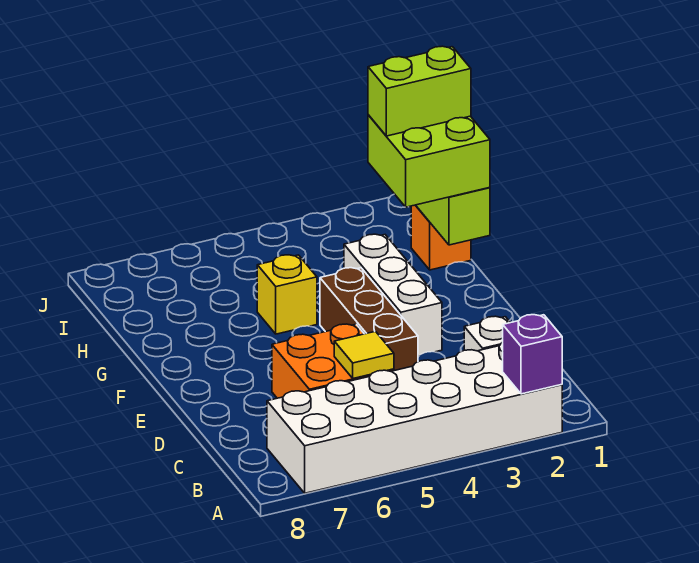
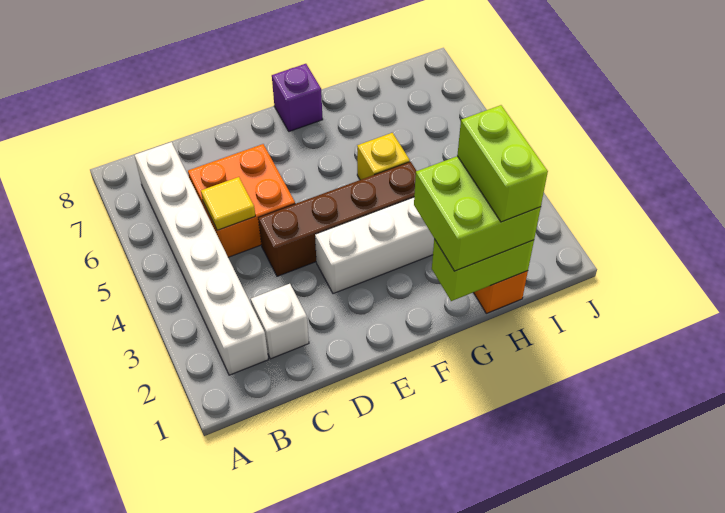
white brick A2:B7 level 1 -> white brick B2:B7 level 1
purple brick A2 level 2 -> purple brick F8 level 1
brown brick D4:F4 level 1 -> brown brick D4:G4 level 1

